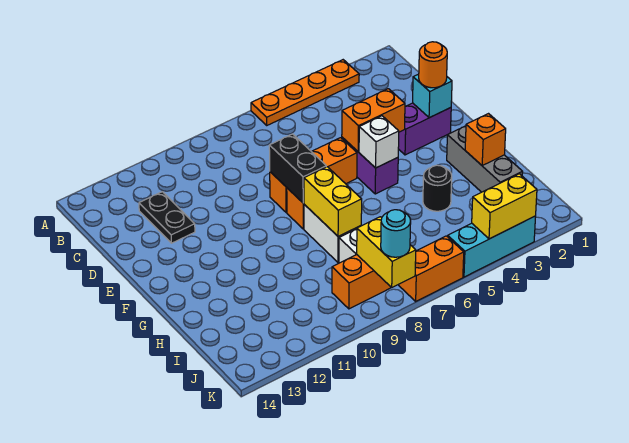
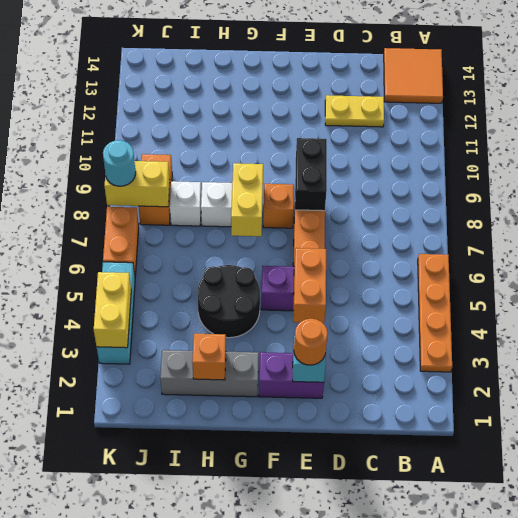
none -> orange tile A13:B14 level 1
black plate C12:D12 level 1 -> yellow plate C12:D12 level 1
purple brick E2:E3 level 1 -> purple brick E2:F2 level 1
black brick E8:F8 level 2 -> black brick E8:E9 level 2
white brick F5 level 2 -> none
yellow brick G8:H8 level 2 -> yellow brick G7:G8 level 2
black round brick H4 level 1 -> black round brick G4:H5 level 1

